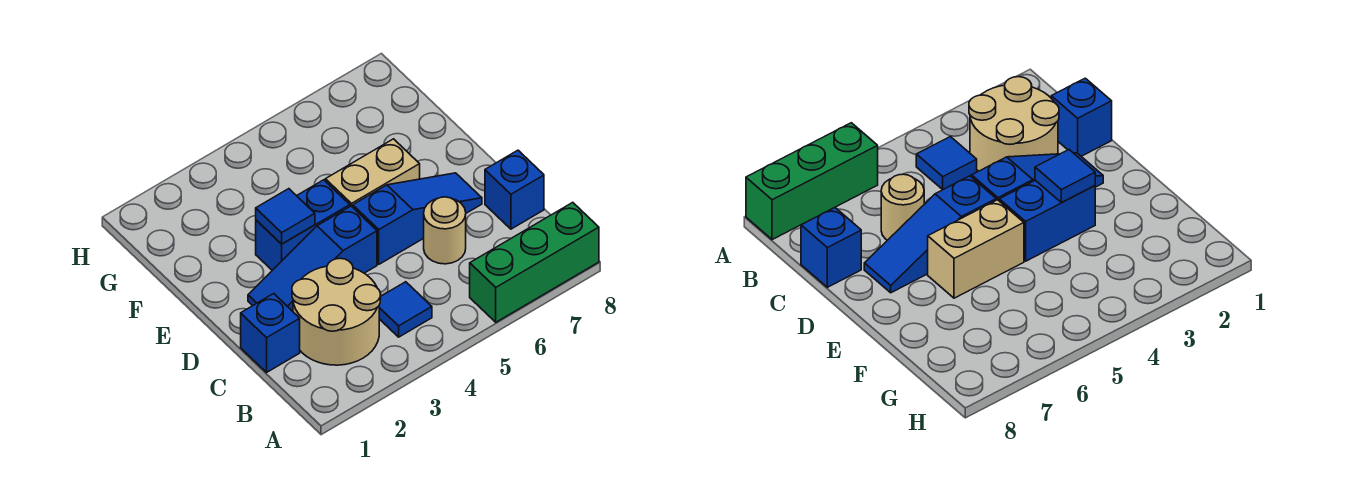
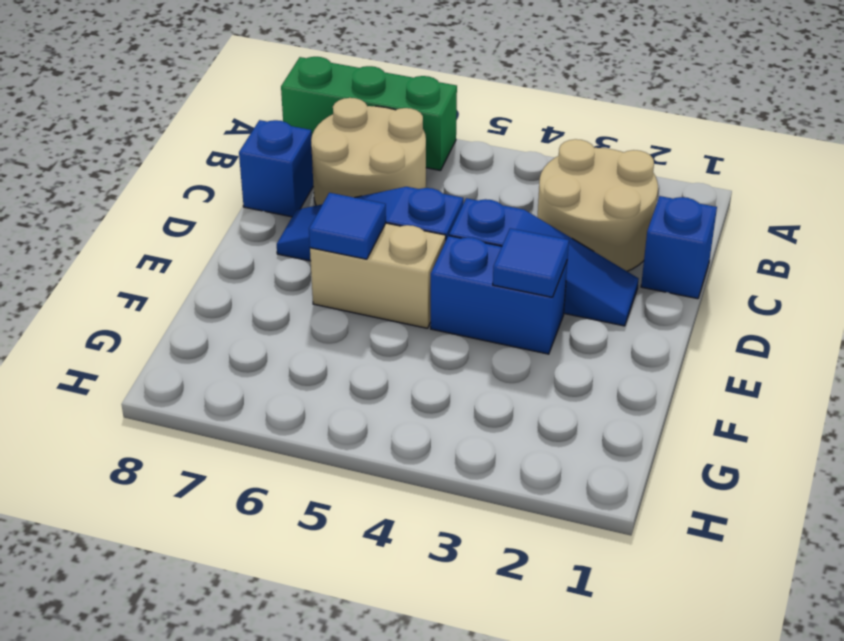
blue tile B4 level 1 -> blue tile E6 level 2
tan round brick C6 level 1 -> tan round brick B6:C7 level 1

